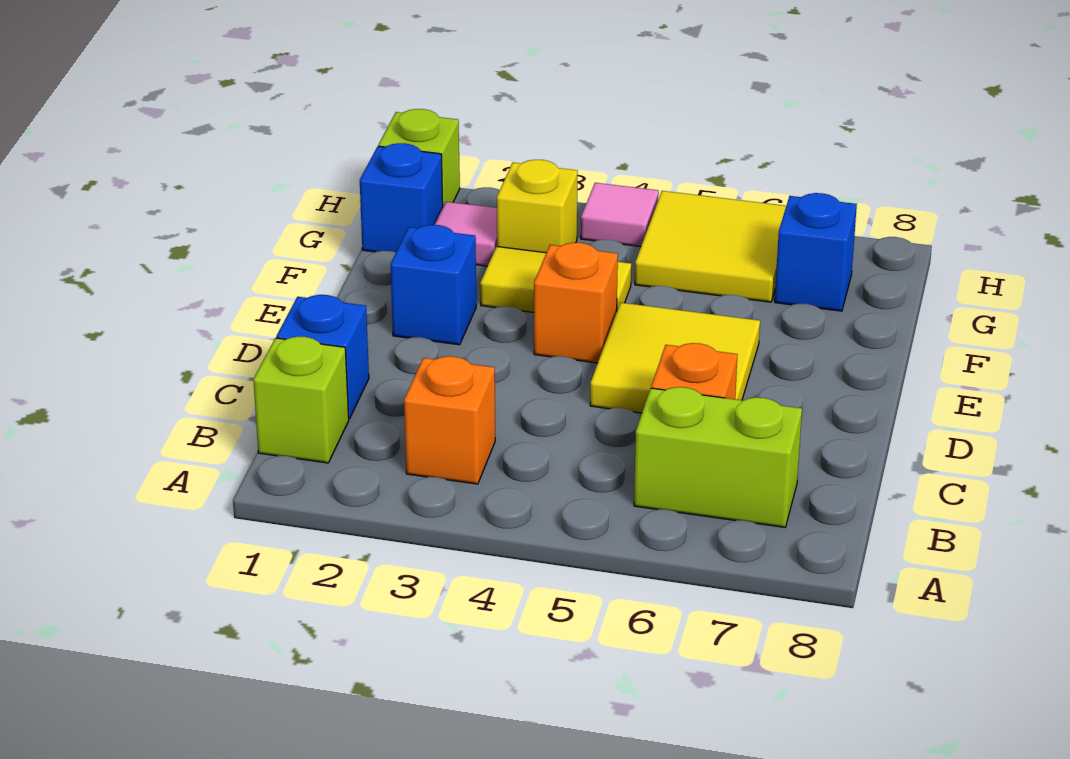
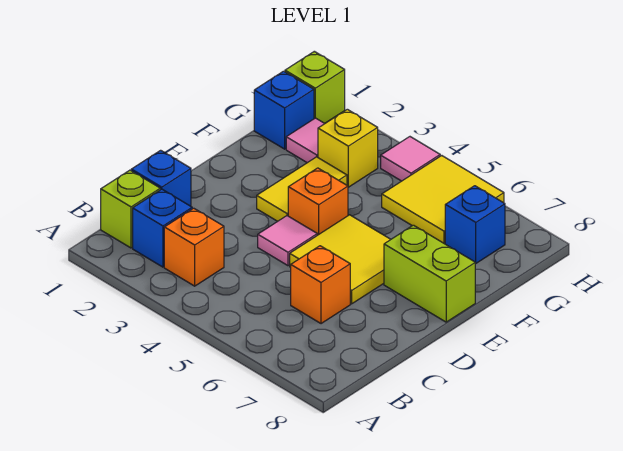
lime brick B6:B7 level 1 -> lime brick E7:E8 level 1
none -> pink tile D4 level 1
blue brick E2 level 1 -> blue brick B2 level 1
yellow tile F3:F4 level 1 -> yellow tile E3:F3 level 1

